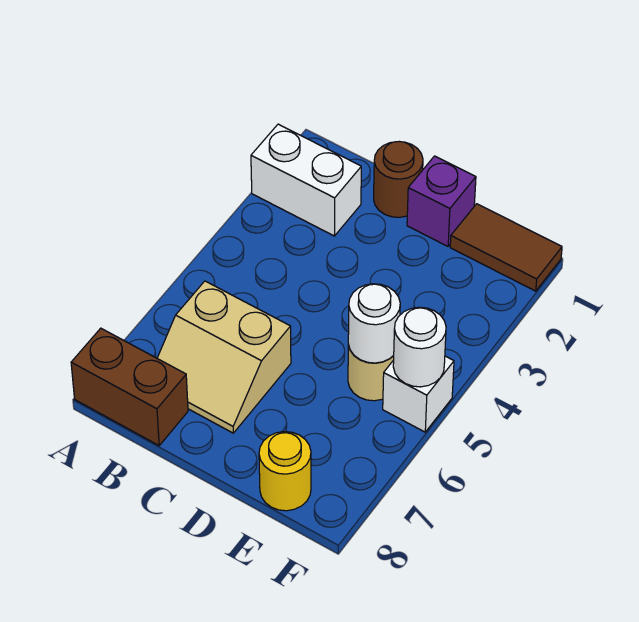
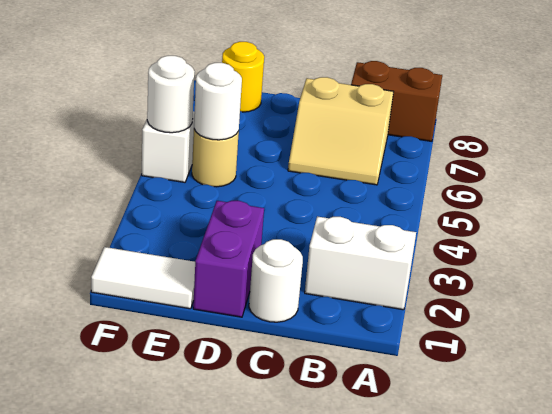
tan slope B6:C7 level 1 top 6 -> tan slope B6:C7 level 1 top 7
brown round brick C1 level 1 -> white round brick C1 level 1
purple brick D1 level 1 -> purple brick D1:D2 level 1
brown tile E1:F1 level 1 -> white tile E1:F1 level 1

